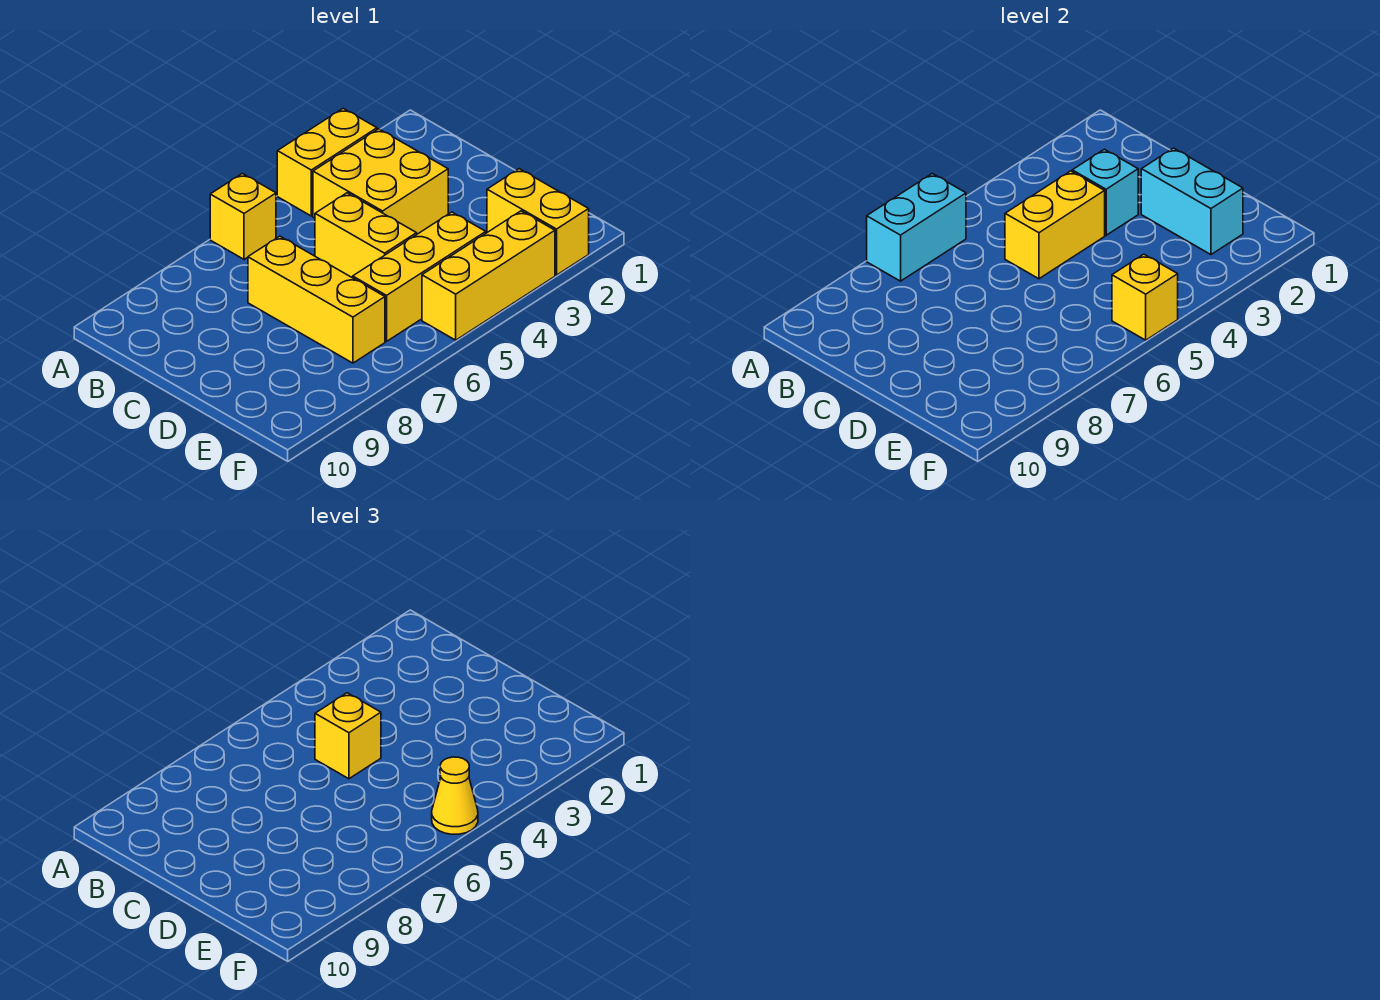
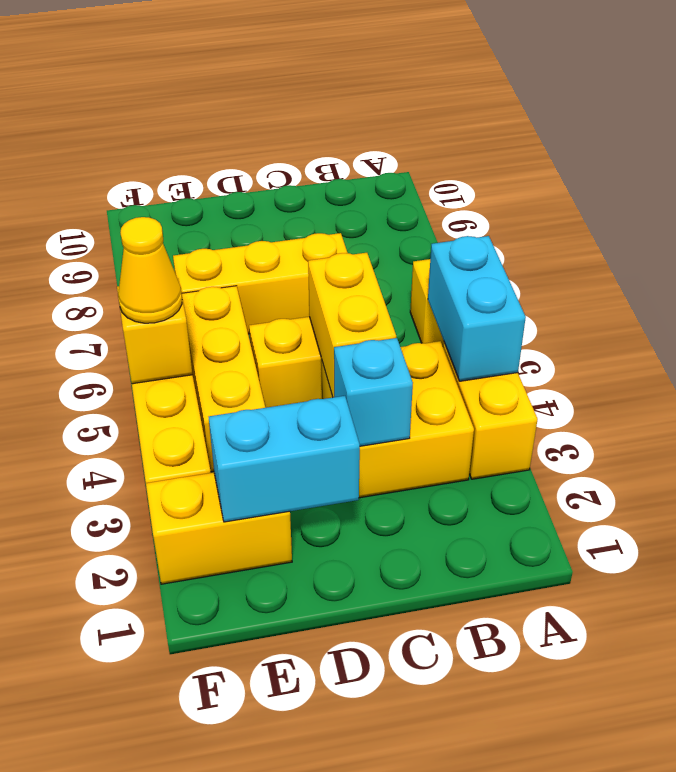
cyan brick A6:A7 level 2 -> cyan brick A4:A5 level 2
yellow brick C5 level 3 -> none

